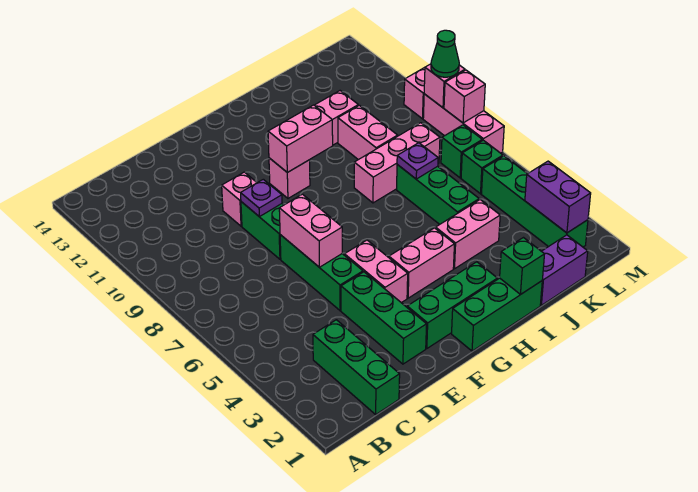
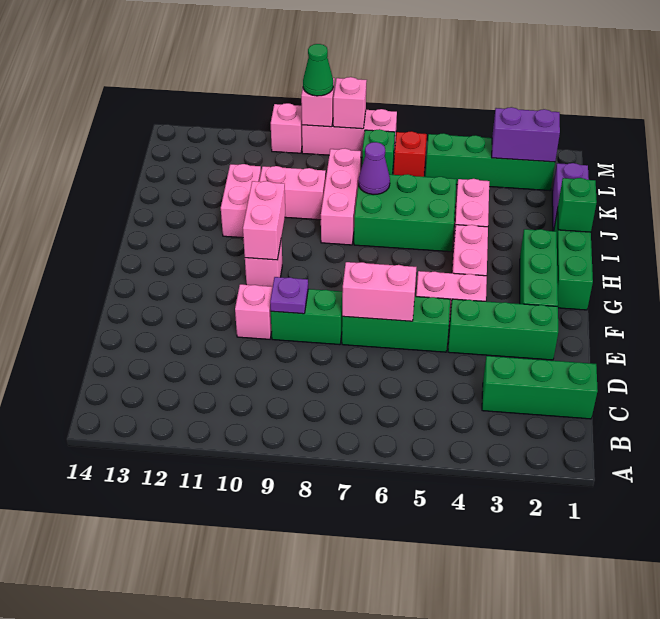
green brick J5:J7 level 1 -> green brick I5:J7 level 1
purple plate J7 level 2 -> purple cone J7 level 2
green brick L6 level 1 -> red brick L6 level 1

